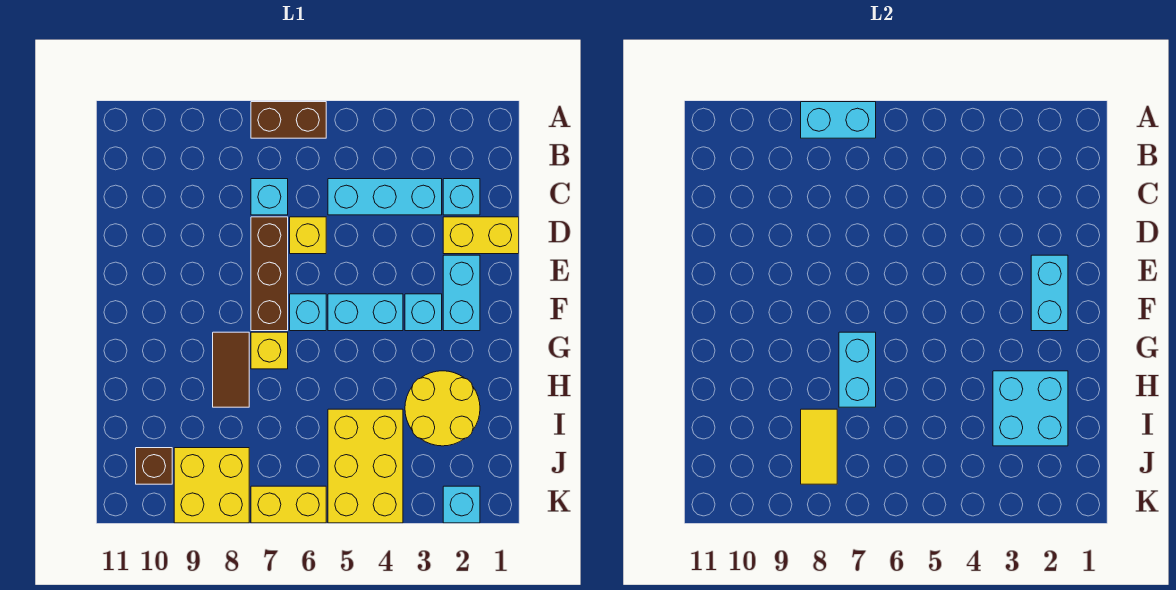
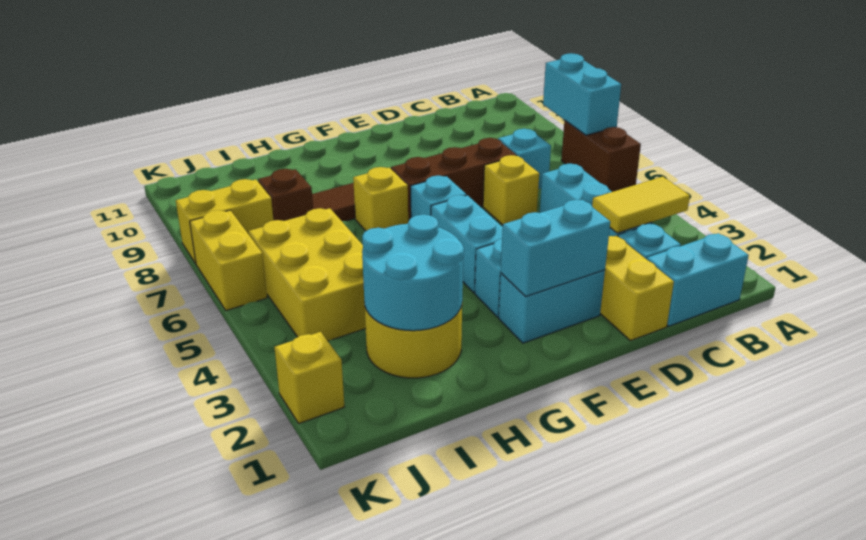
cyan brick G7:H7 level 2 -> cyan brick B1:C1 level 1
cyan brick H2:I3 level 2 -> cyan round brick H2:I3 level 2
yellow brick I4:K5 level 1 -> yellow brick I4:J6 level 1
yellow tile I8:J8 level 2 -> yellow tile B3:C3 level 2
yellow brick J8:K9 level 1 -> yellow brick J8:K8 level 1
brown brick J10 level 1 -> brown brick I8 level 1
cyan brick K2 level 1 -> yellow brick K2 level 1

